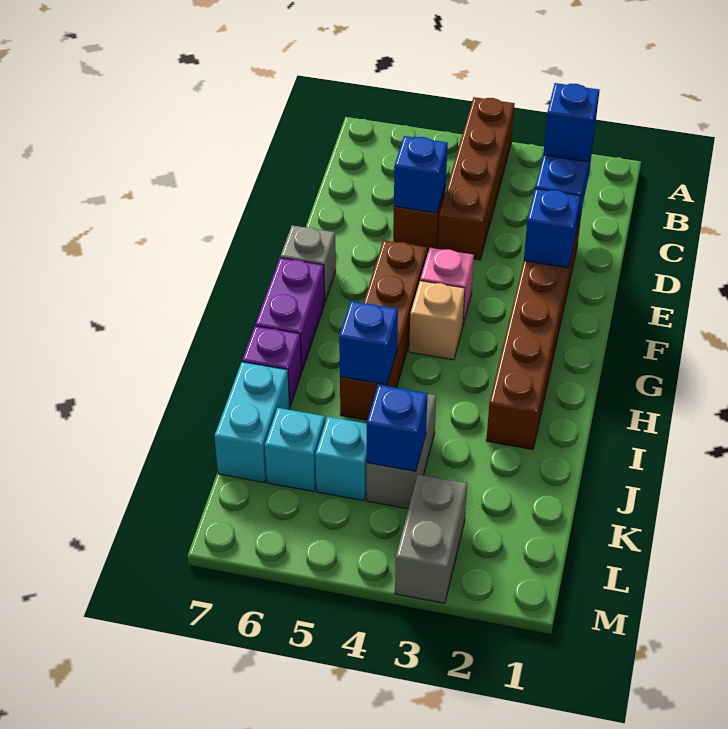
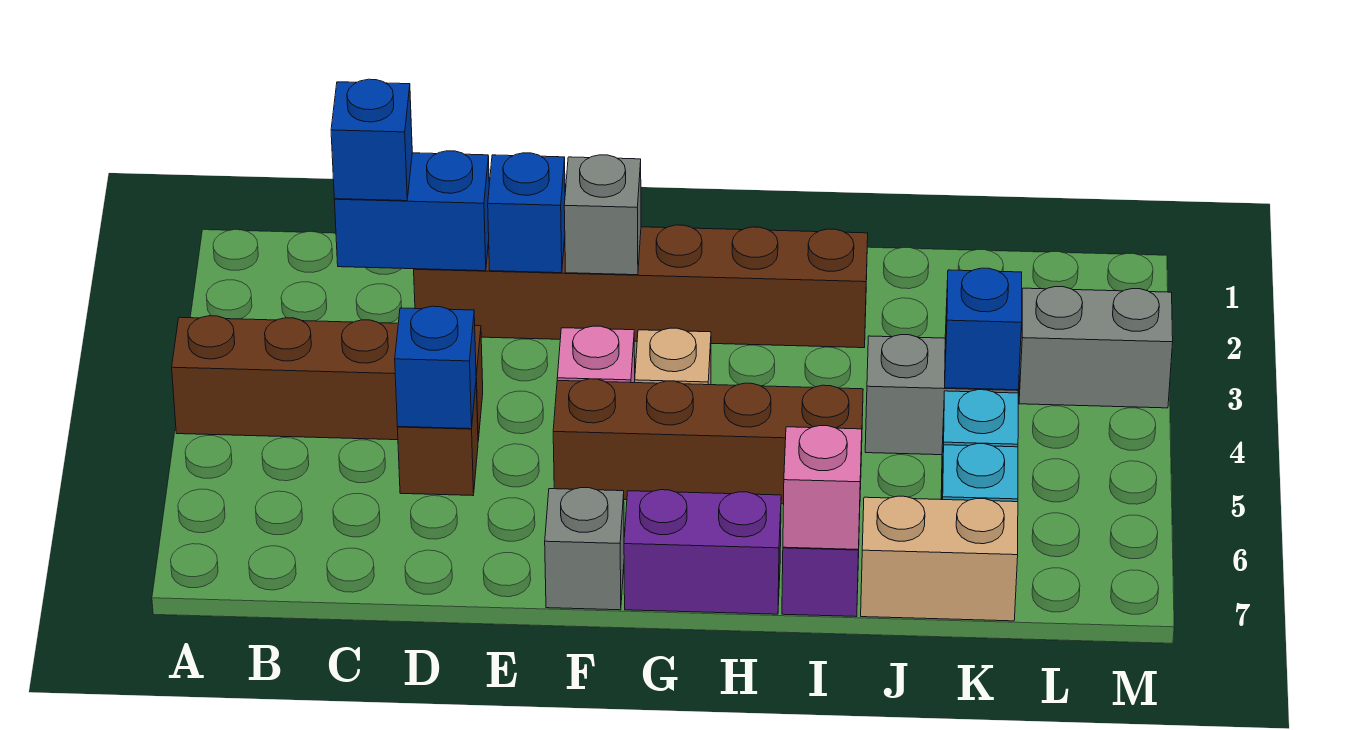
none -> grey brick F2 level 2
blue brick I5 level 2 -> none
none -> pink brick I7 level 2
cyan brick J7:K7 level 1 -> tan brick J7:K7 level 1

